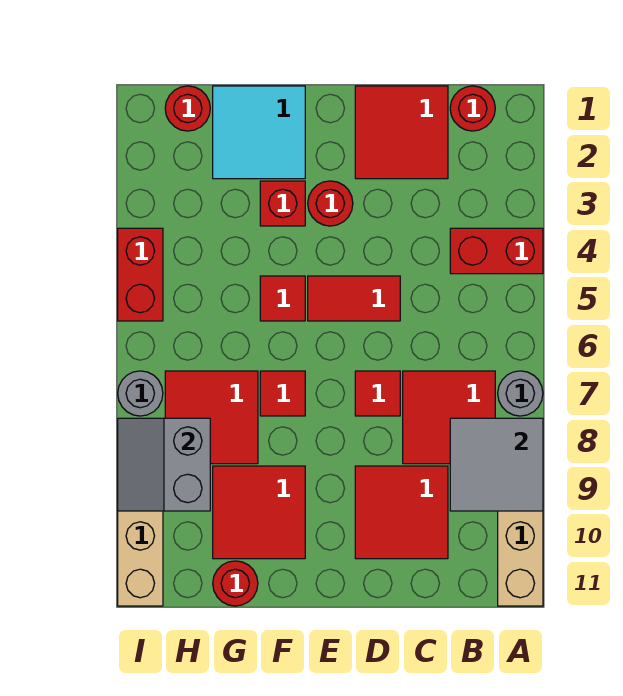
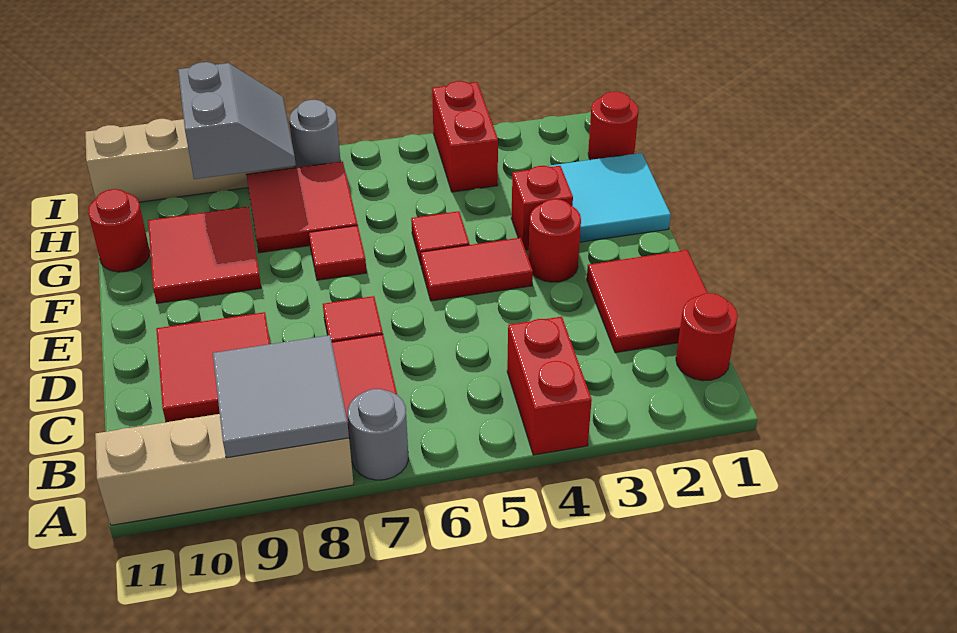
red tile D5:E5 level 1 -> red tile E4:E5 level 1
grey slope H8:I9 level 2 top H -> grey slope H8:I9 level 2 top 9
red brick I4:I5 level 1 -> red brick H4:I4 level 1

